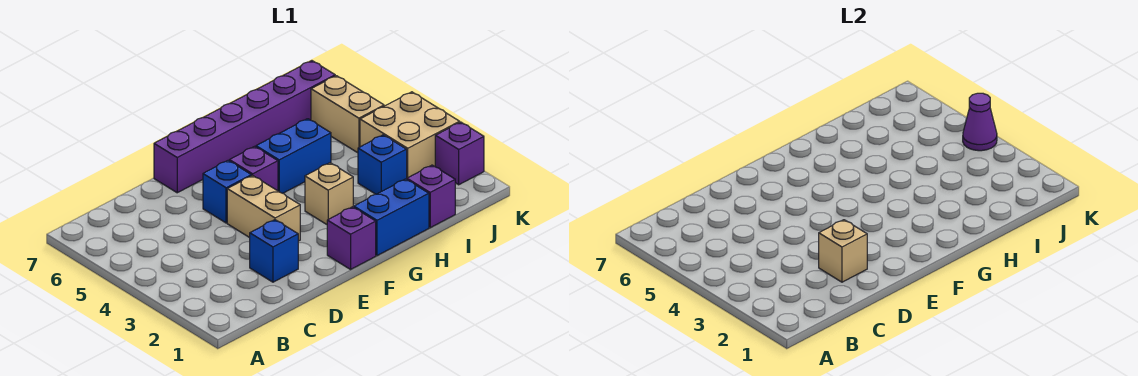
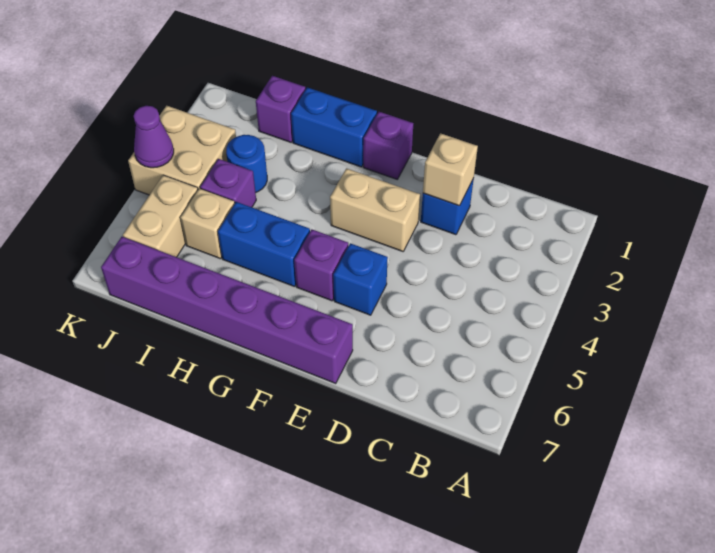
tan brick E3:E4 level 1 -> tan brick E3:F3 level 1
tan brick G3 level 1 -> tan brick I5 level 1
blue brick I3 level 1 -> blue round brick I3 level 1
purple brick K2 level 1 -> purple brick I4 level 1

